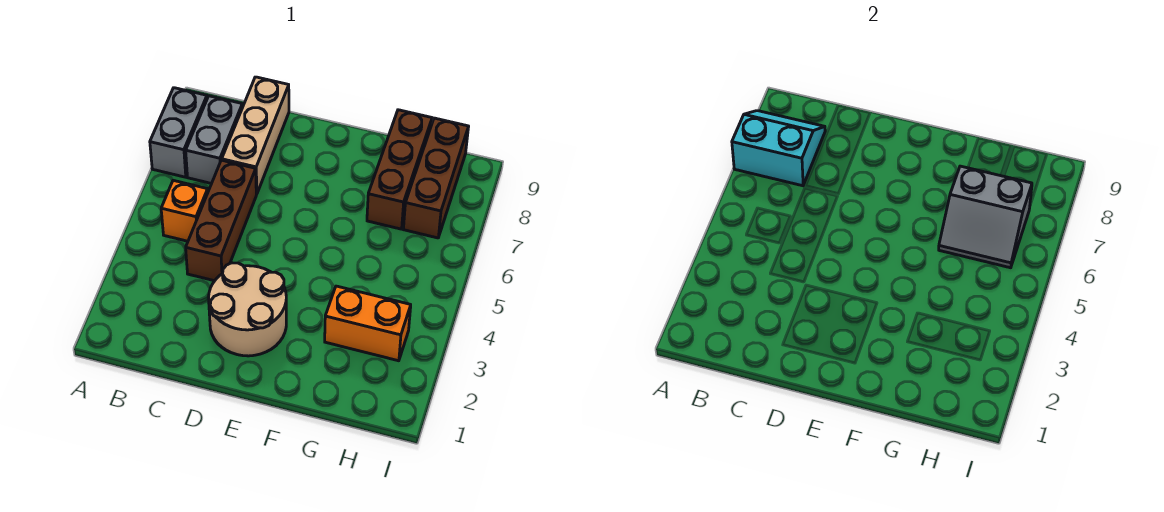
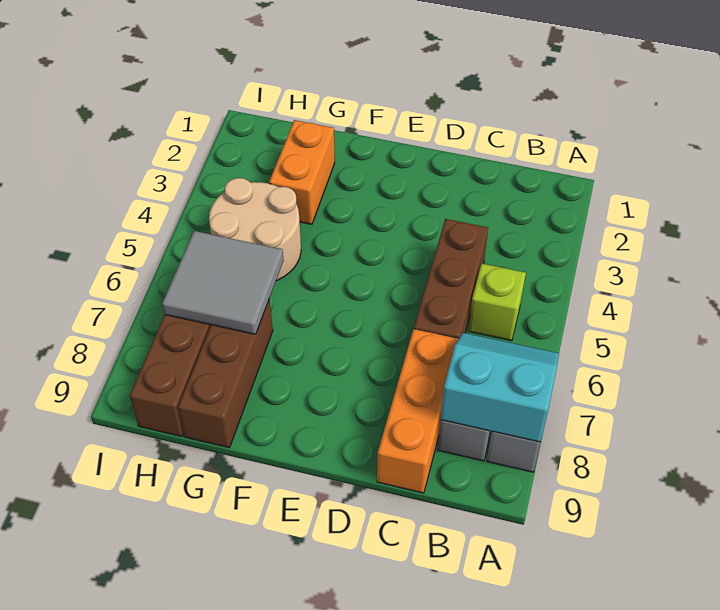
cyan slope A7:B8 level 2 top 7 -> cyan slope A7:B8 level 2 top 8
orange brick B5 level 1 -> lime brick B5 level 1
tan brick C7:C9 level 1 -> orange brick C7:C9 level 1
tan round brick D2:E3 level 1 -> tan round brick G4:H5 level 1
orange brick G3:H3 level 1 -> orange brick G2:G3 level 1
grey slope G6:H7 level 2 top 7 -> grey tile G6:H7 level 2

